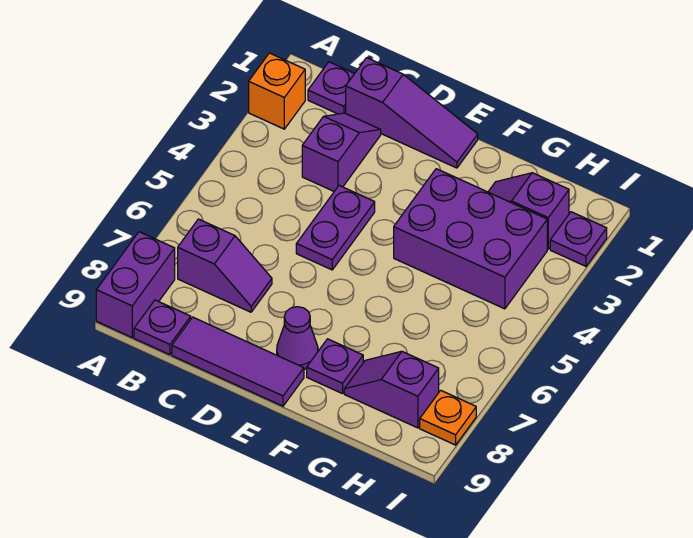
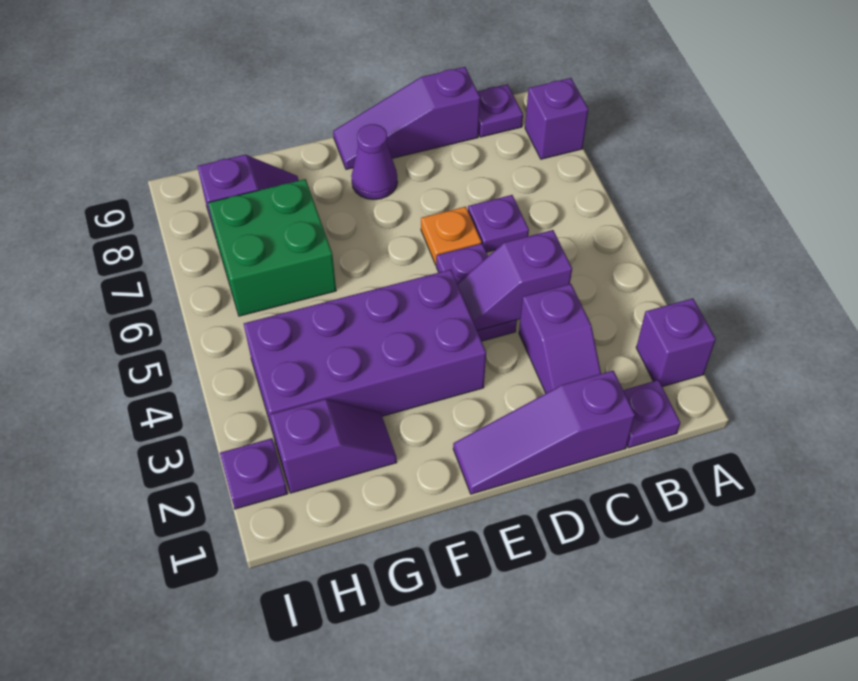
orange brick A2 level 1 -> purple brick A2 level 1
purple brick A8:A9 level 1 -> purple brick A8 level 1
purple slope B7:C7 level 1 top B -> purple slope C4:D4 level 2 top C
purple tile C9:E9 level 1 -> purple slope C9:E9 level 1 top C
purple brick F3:H4 level 1 -> purple brick E3:H4 level 1
purple plate F8 level 1 -> purple plate C6 level 1
none -> green brick G6:H7 level 1
orange plate I8 level 1 -> orange plate D6 level 1

